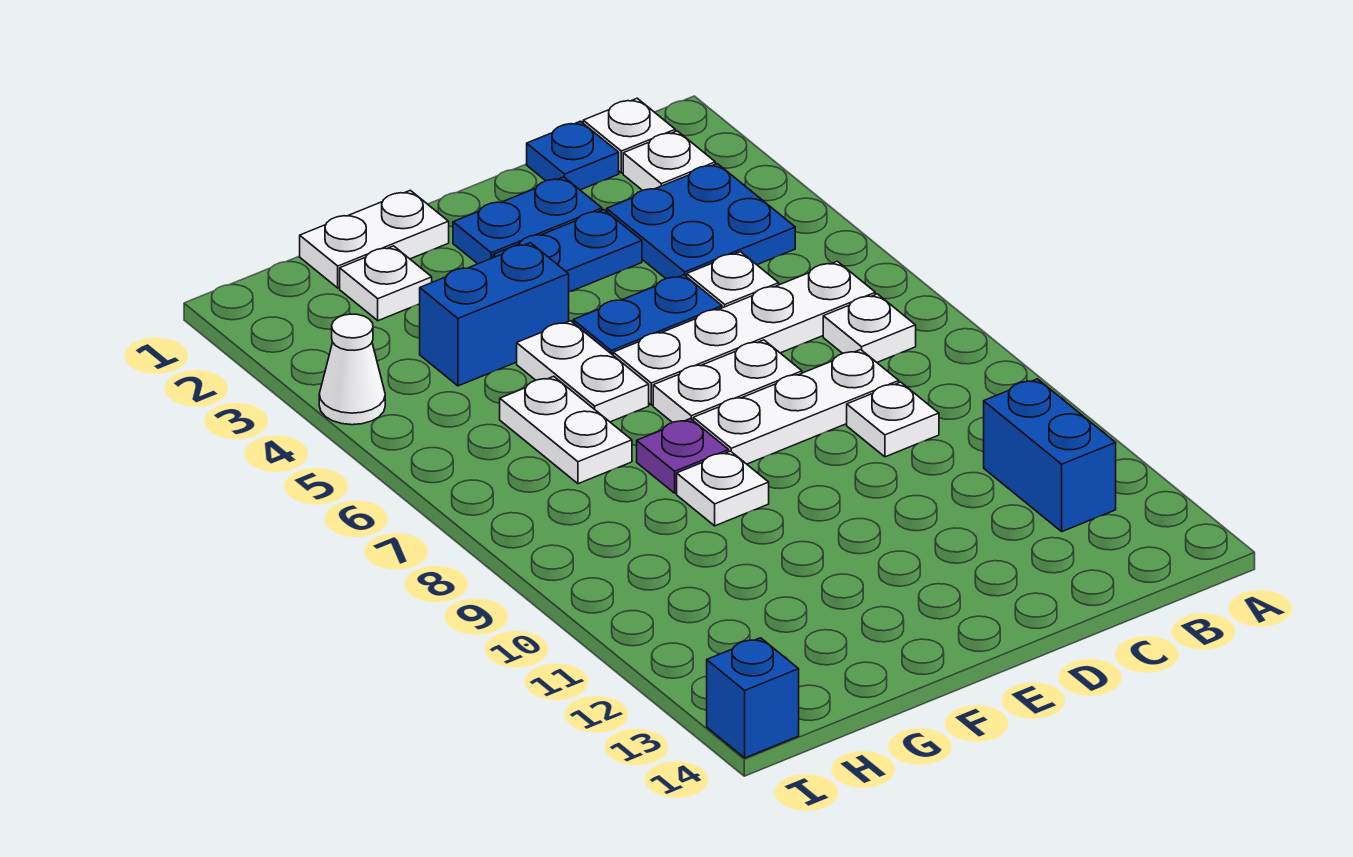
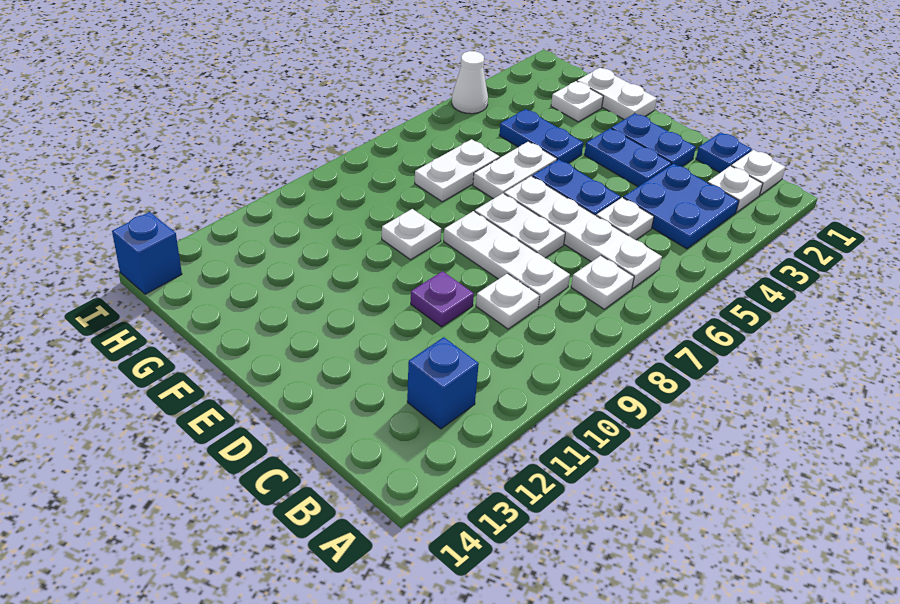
blue brick B11:B12 level 1 -> blue brick B12 level 1
blue brick F4:G4 level 1 -> blue plate F4:G4 level 1
purple plate F8 level 1 -> purple plate D10 level 1

